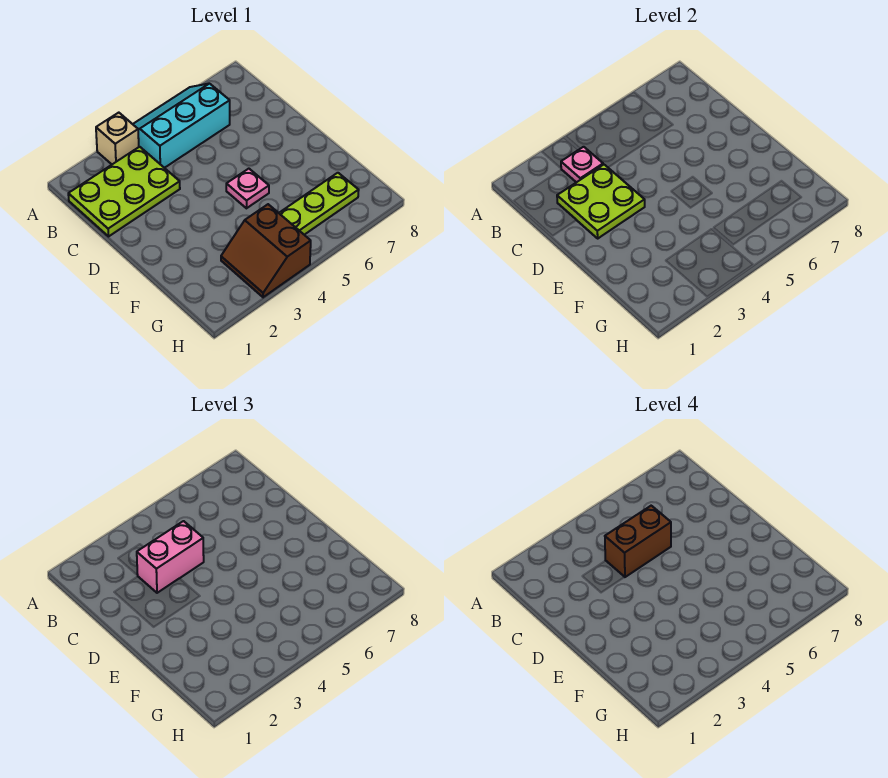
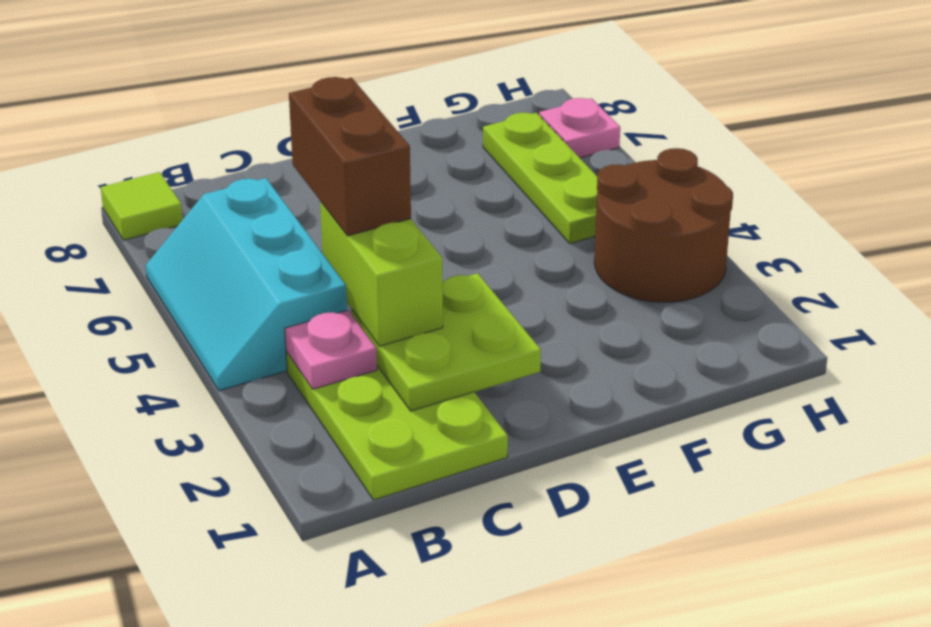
tan brick A3 level 1 -> none
none -> lime tile A8 level 1
pink brick C3:C4 level 3 -> lime brick C3:C4 level 3
pink plate E5 level 1 -> pink plate H7 level 1
brown slope G3:H4 level 1 top 4 -> brown round brick G3:H4 level 1

